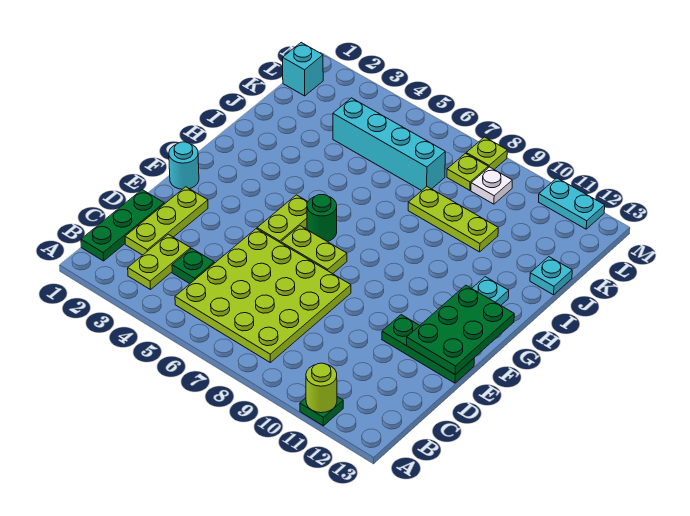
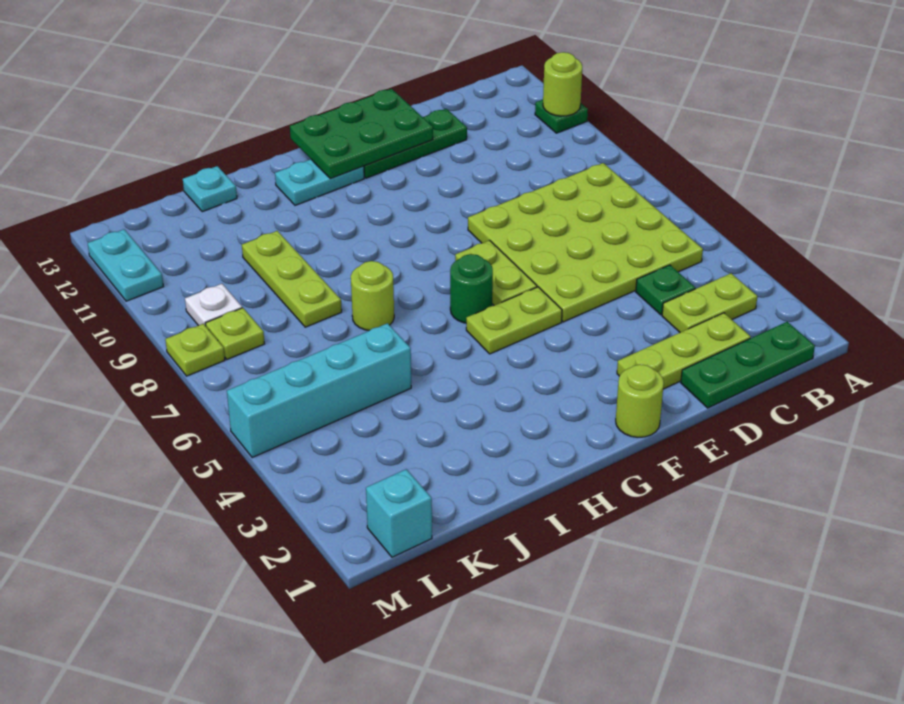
green plate E11:E13 level 1 -> green plate D12:F12 level 1
cyan round brick F1 level 1 -> lime round brick F1 level 1
none -> lime round brick I7 level 1
cyan brick K4:K7 level 1 -> cyan brick J5:M5 level 1

